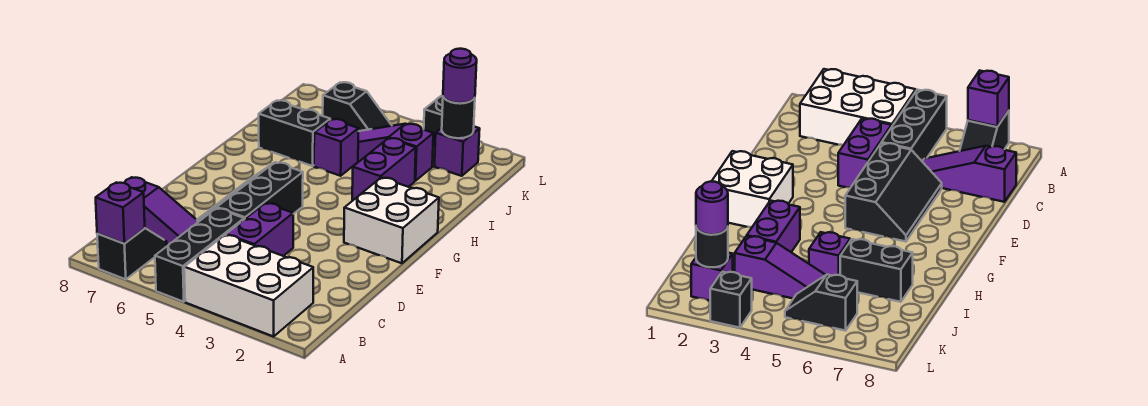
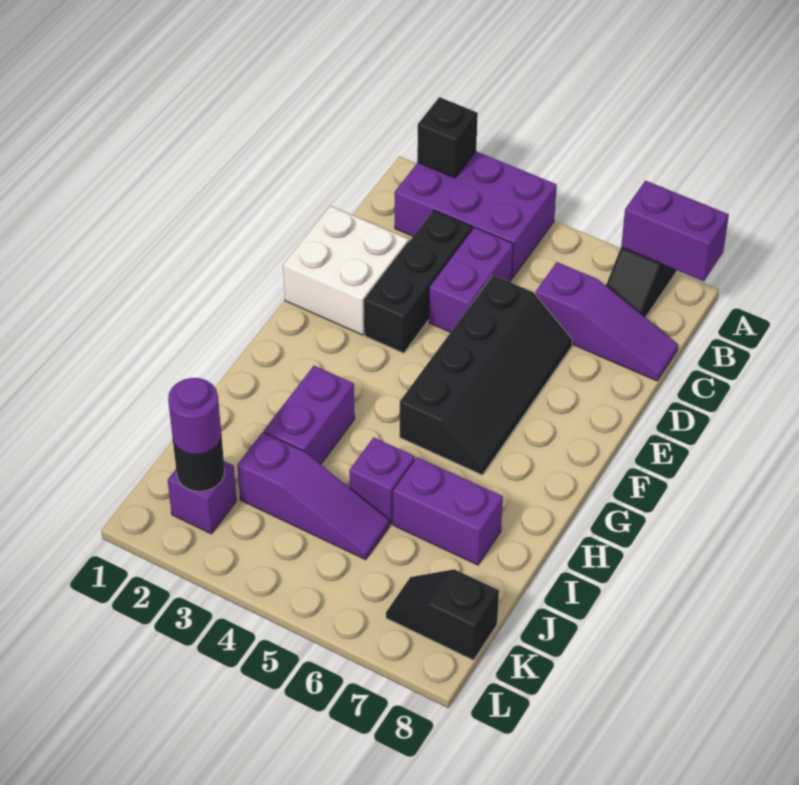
white brick A2:B4 level 1 -> purple brick A2:B4 level 1
black brick A5:C5 level 1 -> black brick C3:E3 level 1
purple brick A7 level 2 -> purple brick A7:A8 level 2
purple slope C6:C8 level 1 top 8 -> purple slope C6:C8 level 1 top 6
black slope D5:F6 level 1 top 5 -> black slope D5:G6 level 1 top 5
white brick F1:G2 level 1 -> white brick D1:E2 level 1
black brick I6:I7 level 1 -> purple brick I6:I7 level 1
black slope K5:K6 level 1 top 6 -> black slope K7:K8 level 1 top 8
black brick L3 level 1 -> black brick A2 level 2

